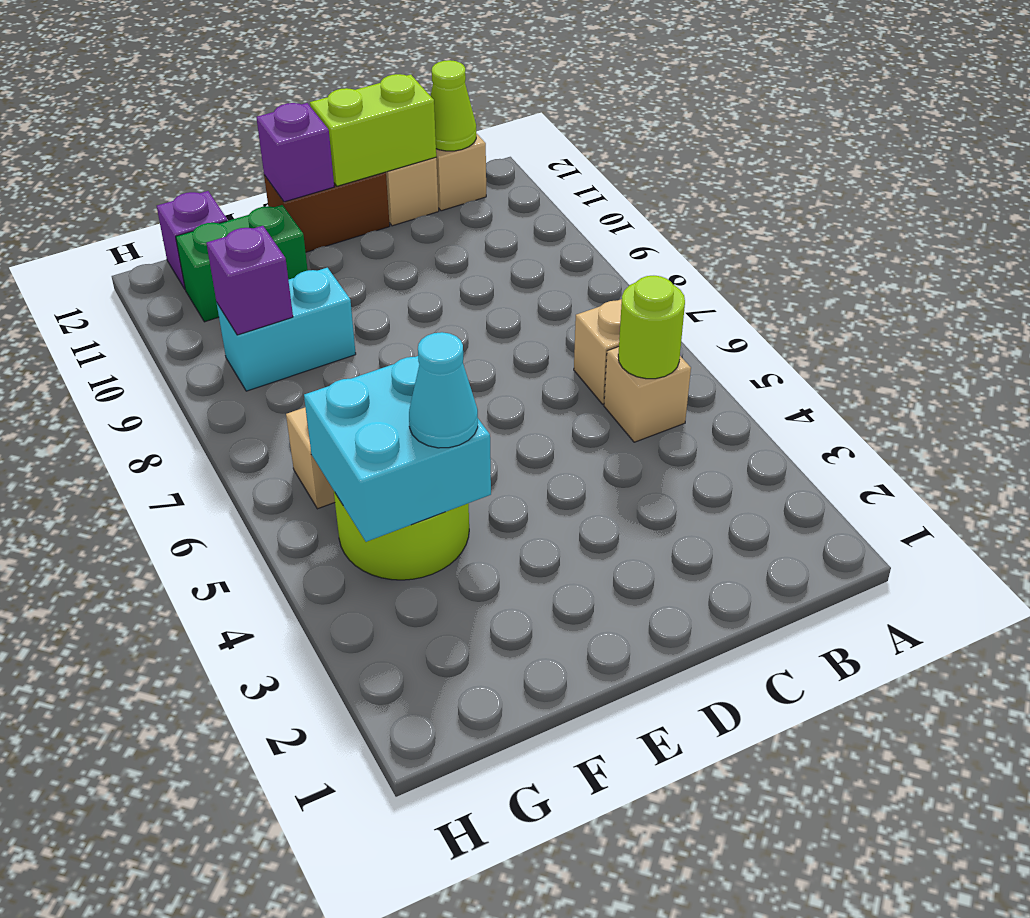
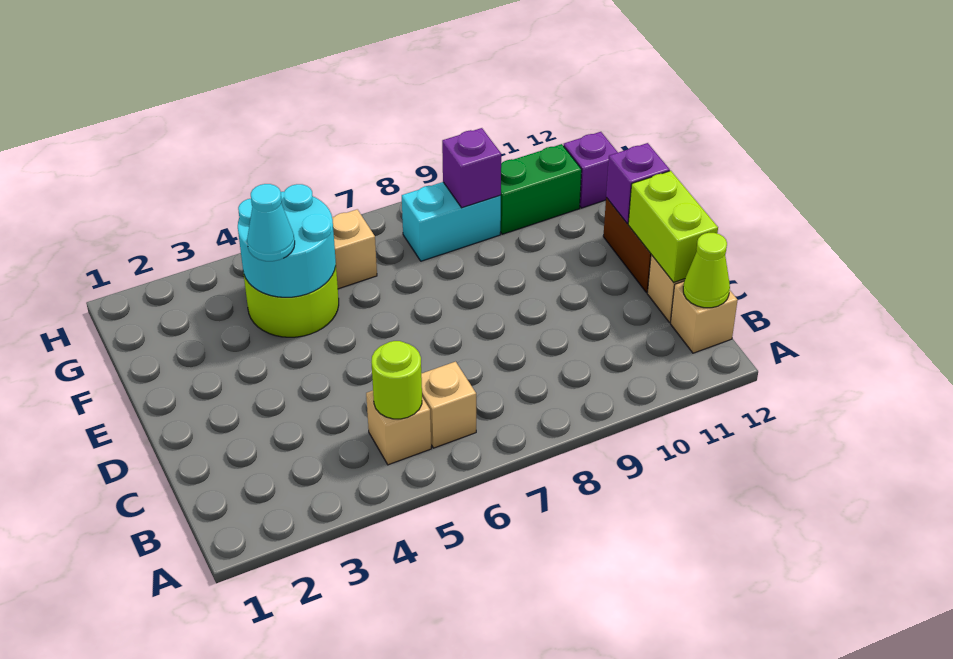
cyan brick F4:G5 level 2 -> cyan round brick F4:G5 level 2
cyan brick F9:G9 level 1 -> cyan brick G8:G9 level 1
green brick F11:G11 level 1 -> green brick G10:G11 level 1

